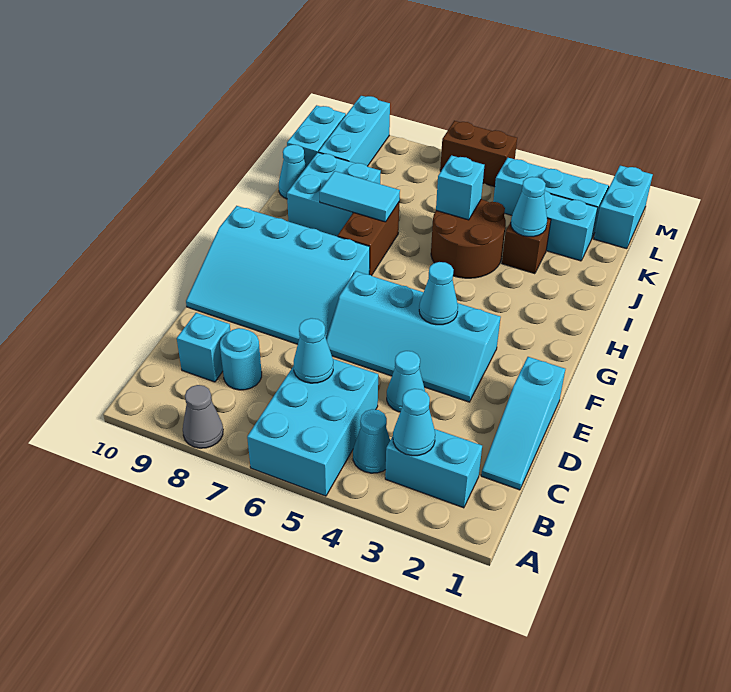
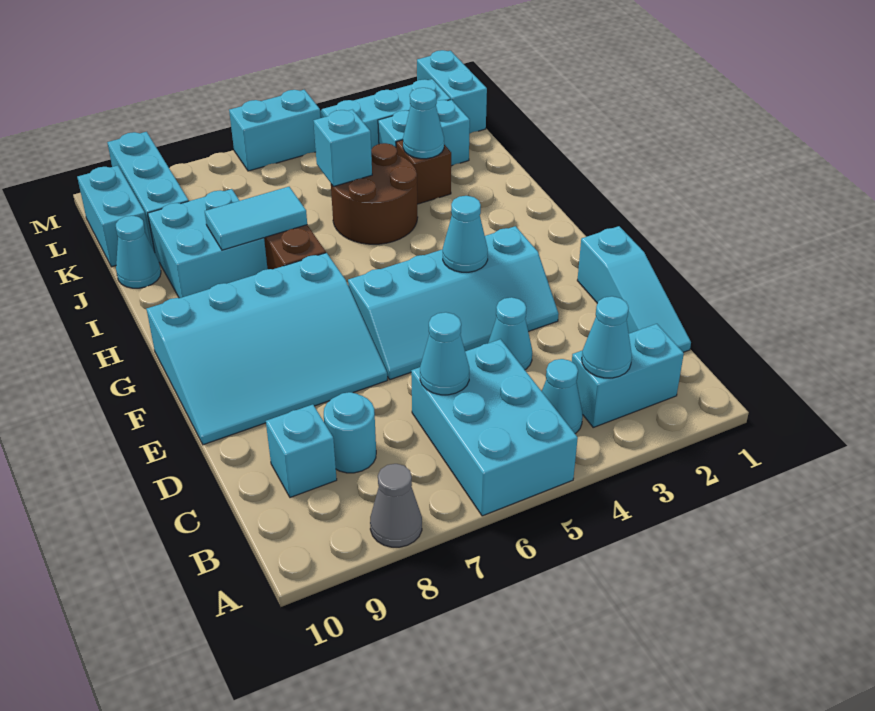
brown brick M5:M6 level 1 -> cyan brick M5:M6 level 1

